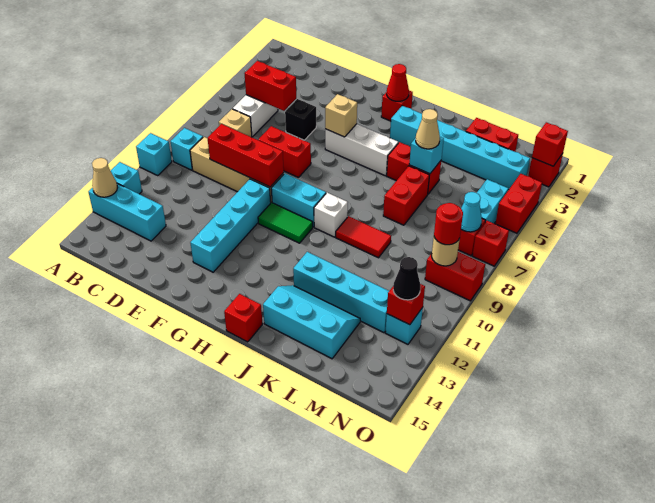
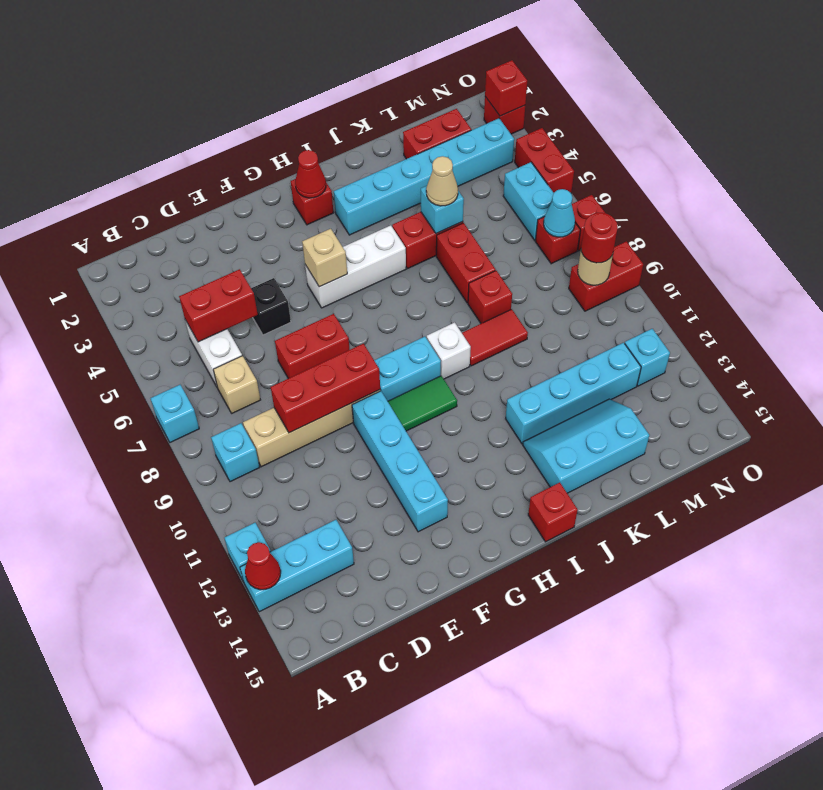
cyan brick A10 level 1 -> cyan brick A7 level 1
tan cone A13 level 2 -> red cone A13 level 2
red brick N12 level 2 -> red brick K8 level 1
black cone N12 level 3 -> none

